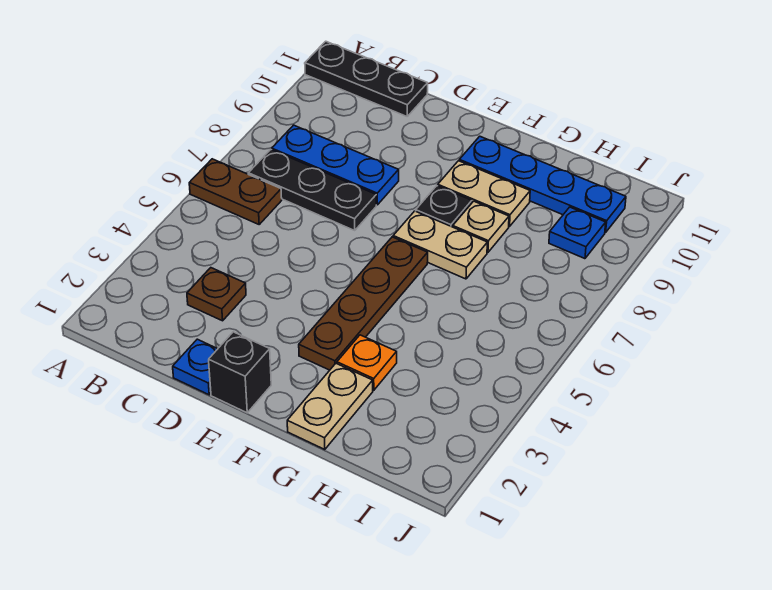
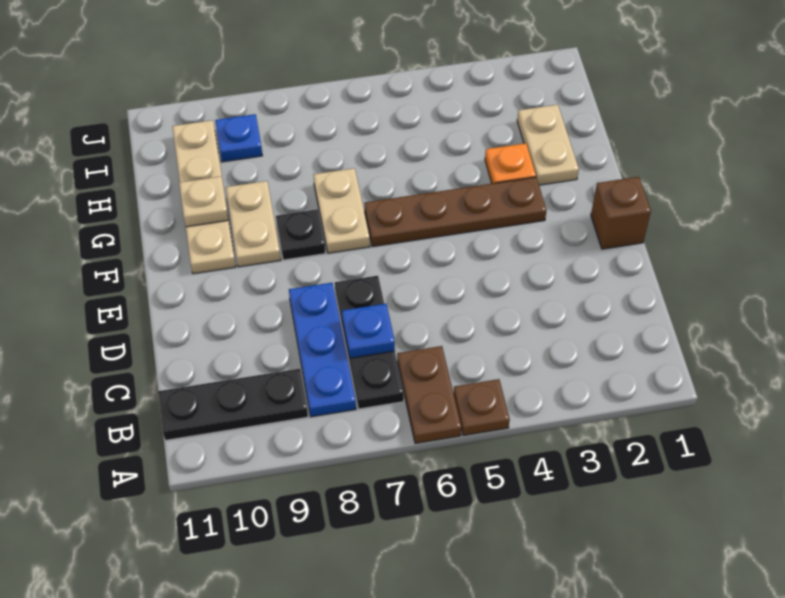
black plate A11:C11 level 1 -> black plate B9:B11 level 1
brown plate C3 level 1 -> brown plate A5 level 1
blue plate D1 level 1 -> blue plate C7 level 2
black brick E1 level 1 -> brown brick E1 level 1
blue plate F10:I10 level 1 -> tan plate F10:I10 level 1
tan plate G1:G2 level 1 -> tan plate G2:H2 level 1
tan plate G8 level 1 -> tan plate G10 level 2

